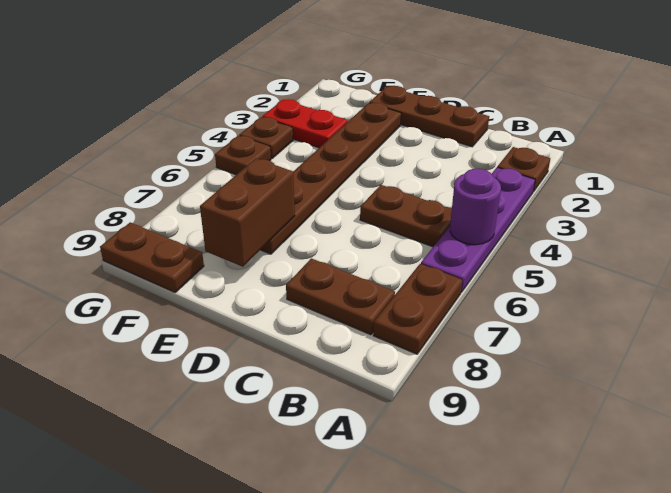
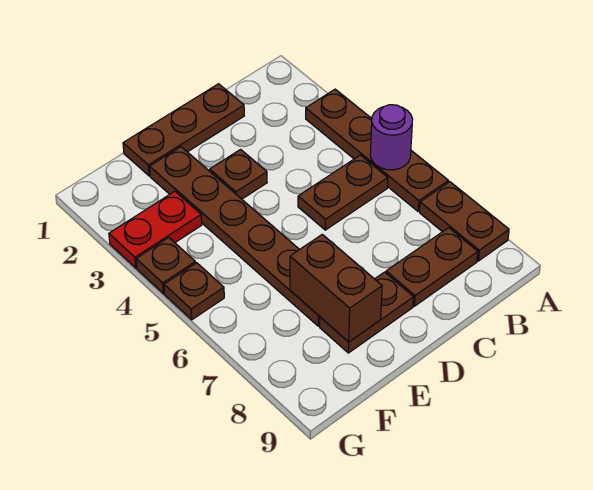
brown plate A2 level 1 -> brown plate D3 level 1
purple plate A3:A6 level 1 -> brown plate A3:A6 level 1
brown plate F9:G9 level 1 -> brown plate D8:E8 level 1

